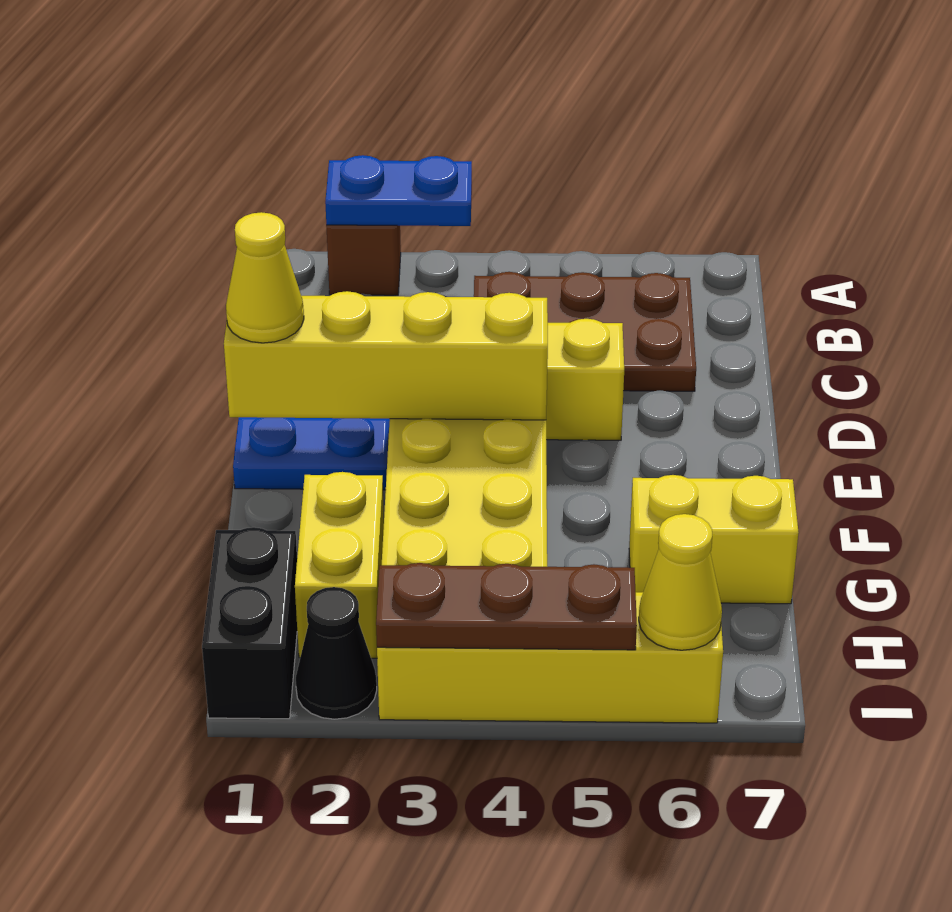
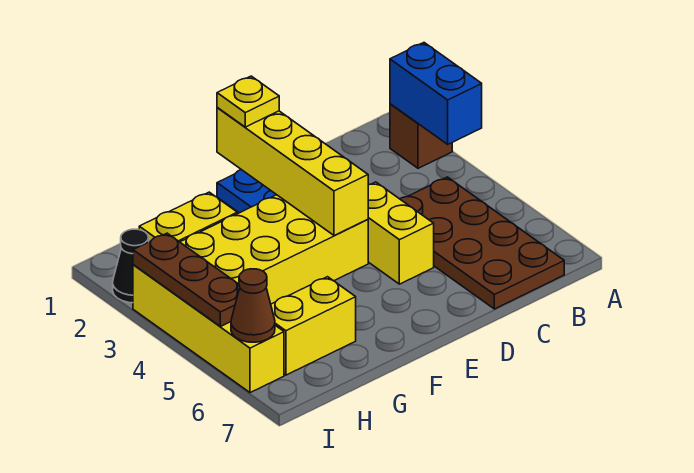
blue plate A2:A3 level 2 -> blue brick A2:A3 level 2
brown plate B4:C6 level 1 -> brown plate B4:C7 level 1
yellow cone E1 level 3 -> yellow plate E1 level 3
yellow brick G6:G7 level 1 -> yellow brick G6:H6 level 1
black brick H1:I1 level 1 -> none
yellow cone I6 level 2 -> brown cone I6 level 2

